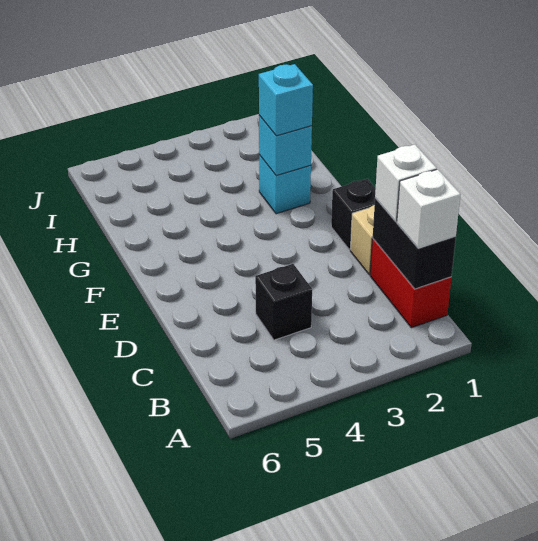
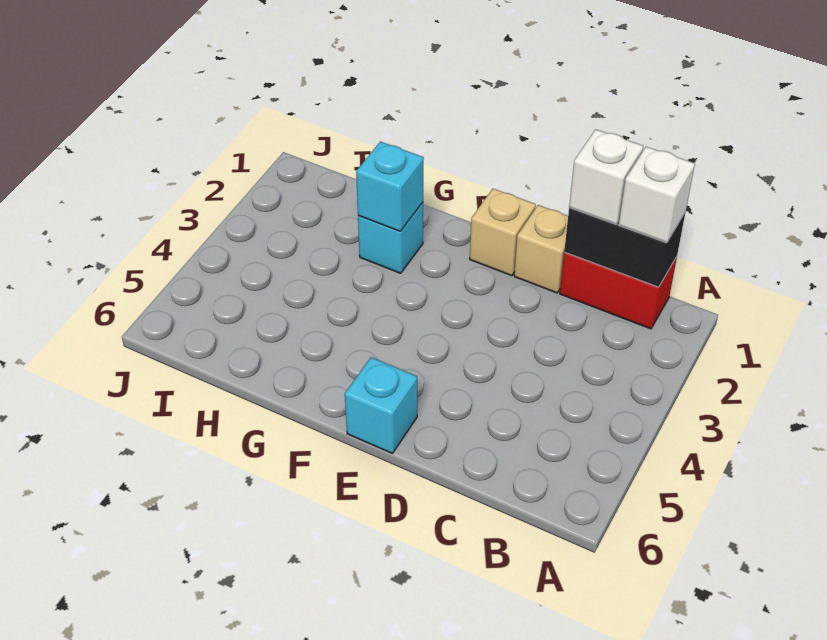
black brick C4 level 1 -> none
black brick E1 level 1 -> tan brick E1 level 1
cyan brick G2 level 3 -> cyan brick E6 level 1

